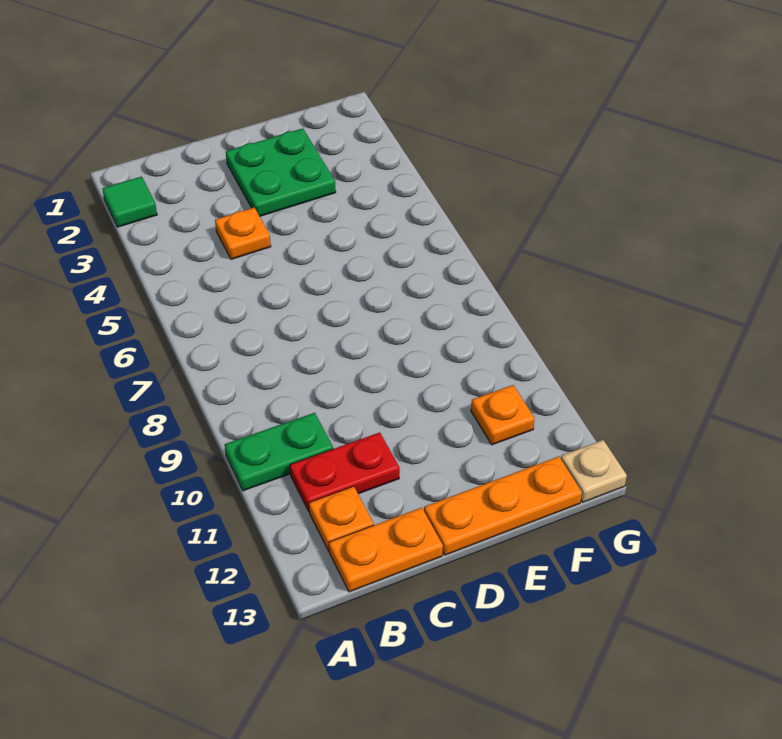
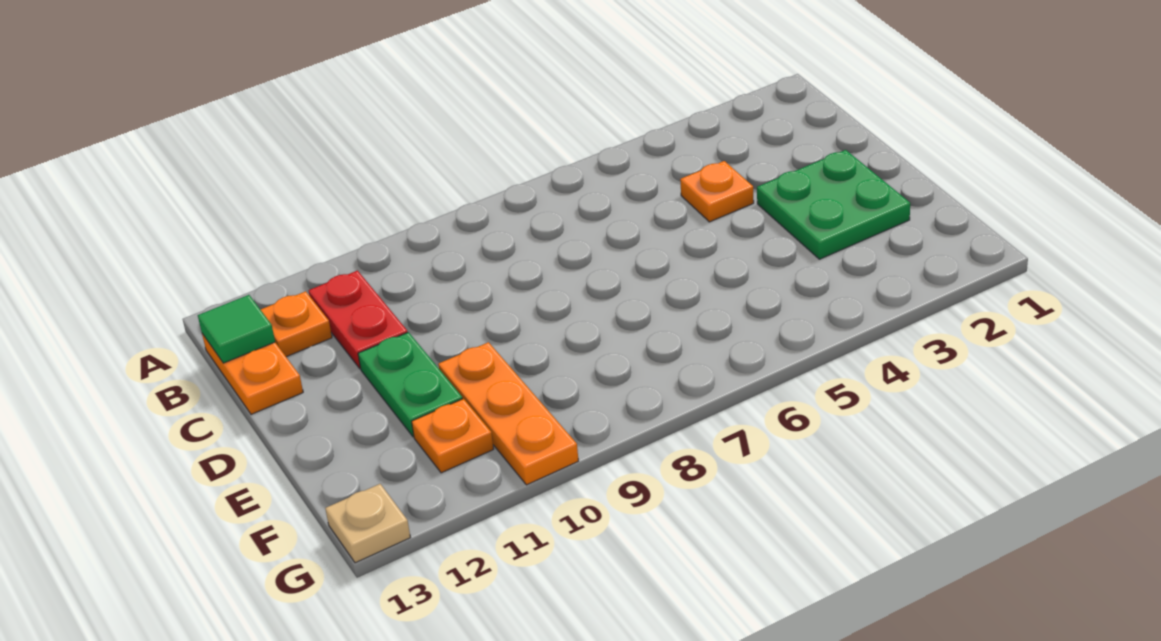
green tile A2 level 1 -> green tile B13 level 2
green plate A10:B10 level 1 -> green plate D11:E11 level 1
orange plate D13:F13 level 1 -> orange plate E10:G10 level 1

